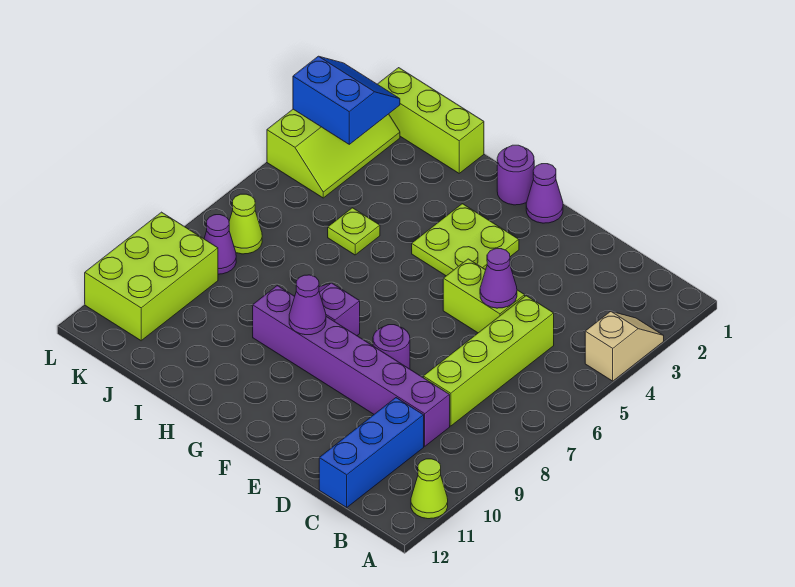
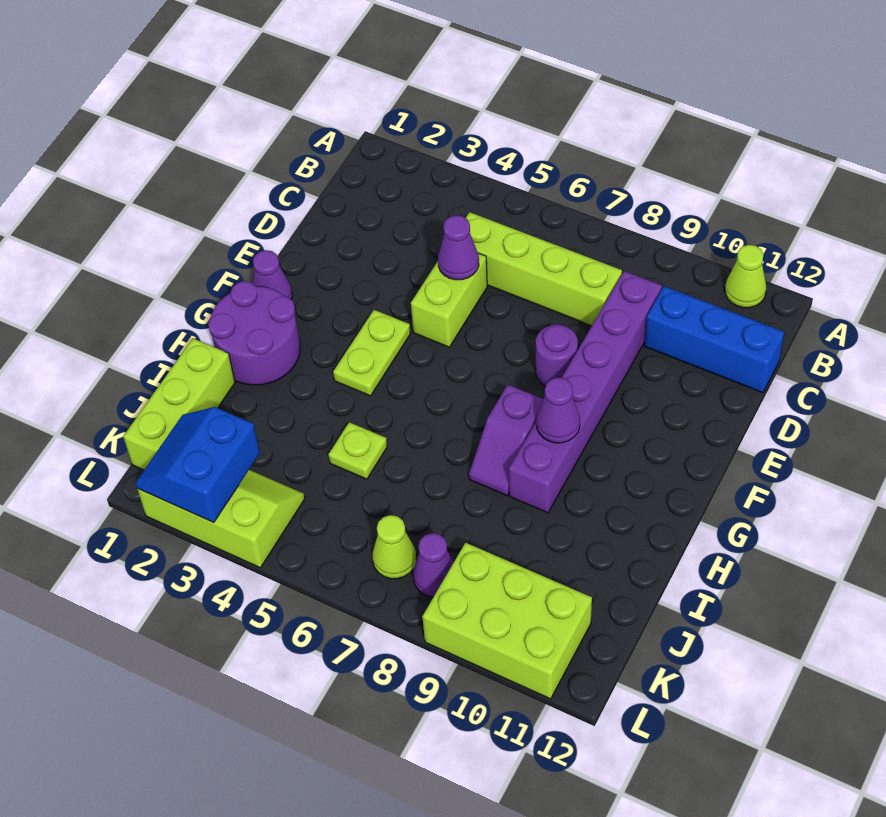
tan slope A3:A4 level 1 top 4 -> none
lime plate F3:G4 level 1 -> lime plate F4:G4 level 1
purple round brick G1 level 1 -> purple round brick G1:H2 level 1

